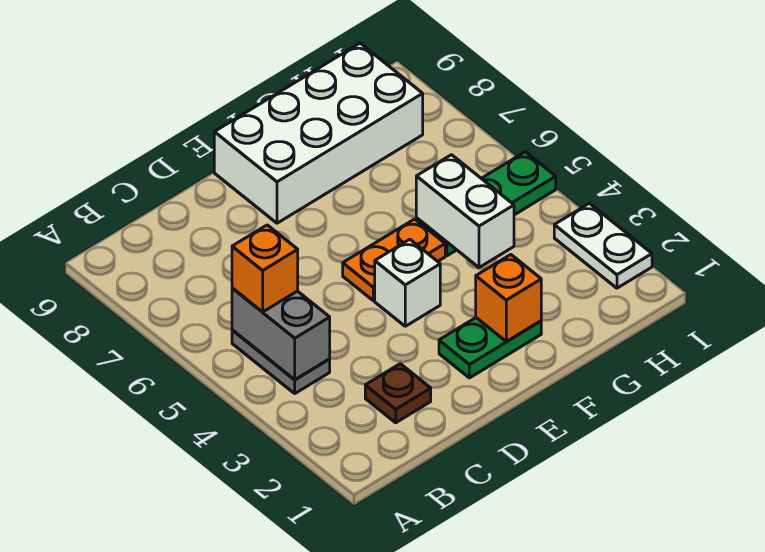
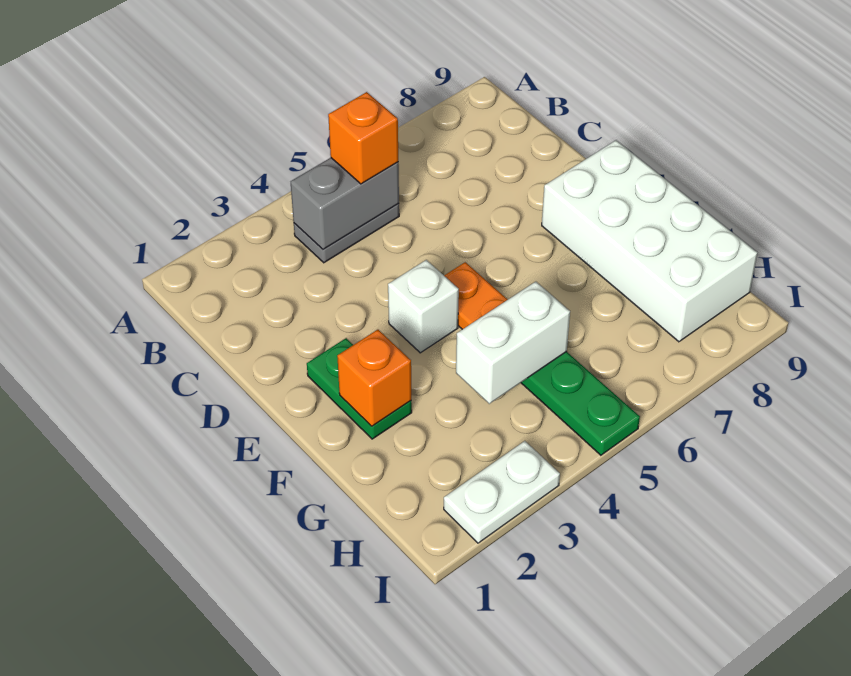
brown plate C2 level 1 -> none

